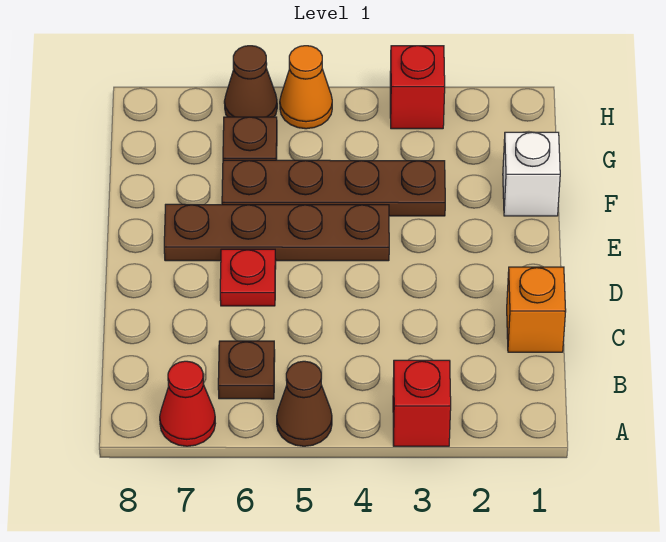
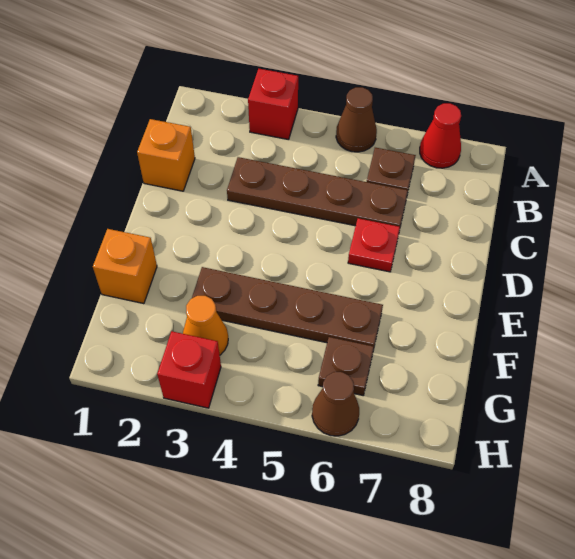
brown plate E4:E7 level 1 -> brown plate C3:C6 level 1
white brick F1 level 1 -> orange brick F1 level 1
orange cone H5 level 1 -> orange cone G3 level 1

